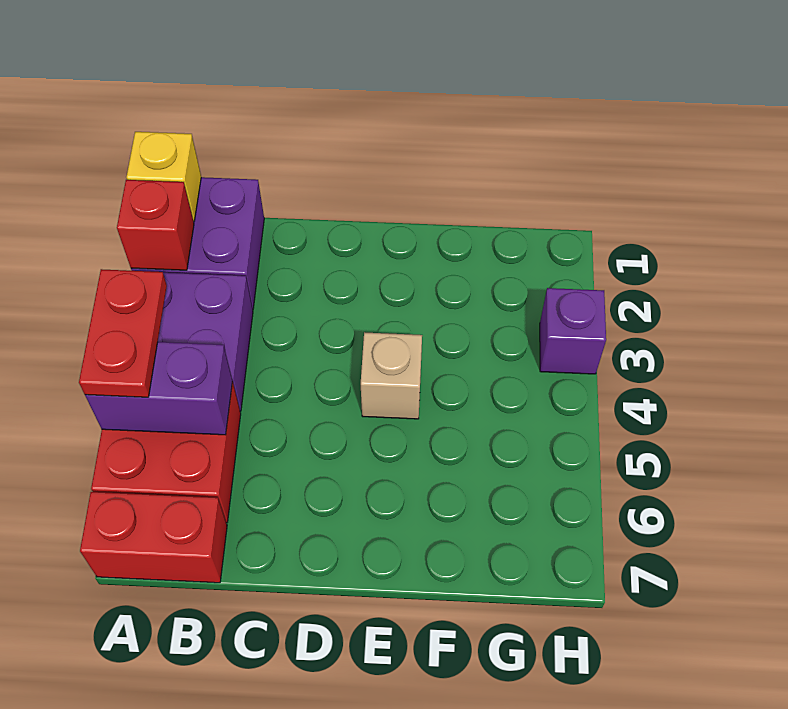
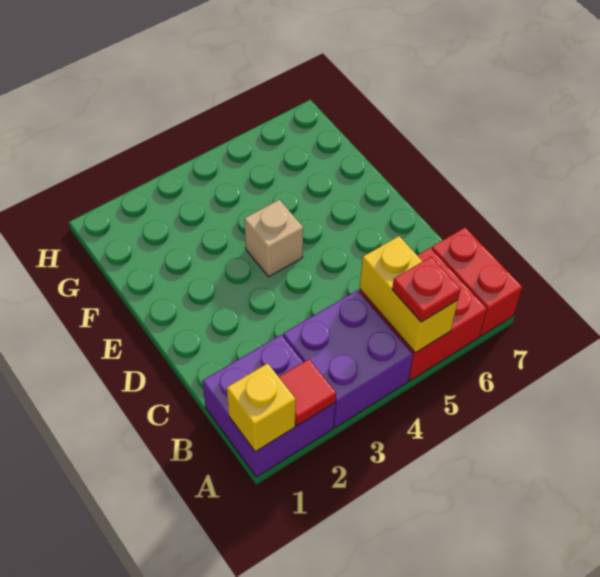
red brick A2 level 2 -> red tile A2 level 2
red plate A4:A5 level 3 -> red plate A5 level 3
purple brick A5:B5 level 2 -> yellow brick A5:B5 level 2
purple brick H3 level 1 -> none

